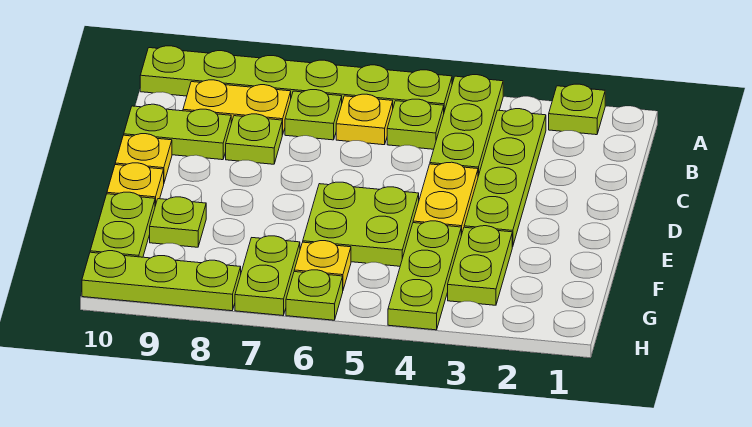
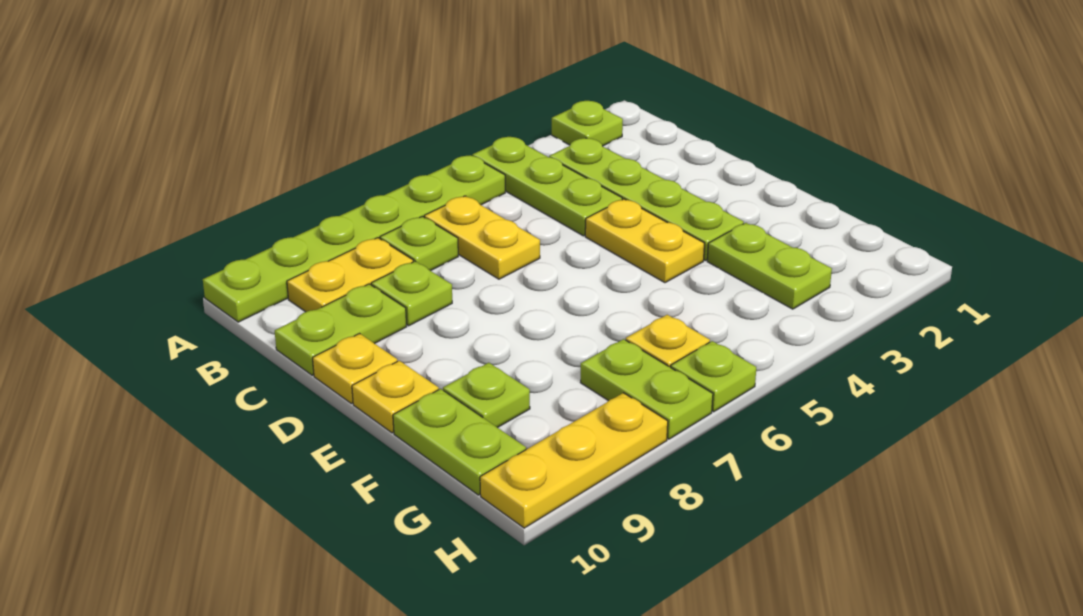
lime plate B5 level 1 -> none
yellow plate B6 level 1 -> yellow plate B6:C6 level 1
lime plate E5:F6 level 1 -> none
lime plate F4:H4 level 1 -> none
lime plate H8:H10 level 1 -> yellow plate H8:H10 level 1

